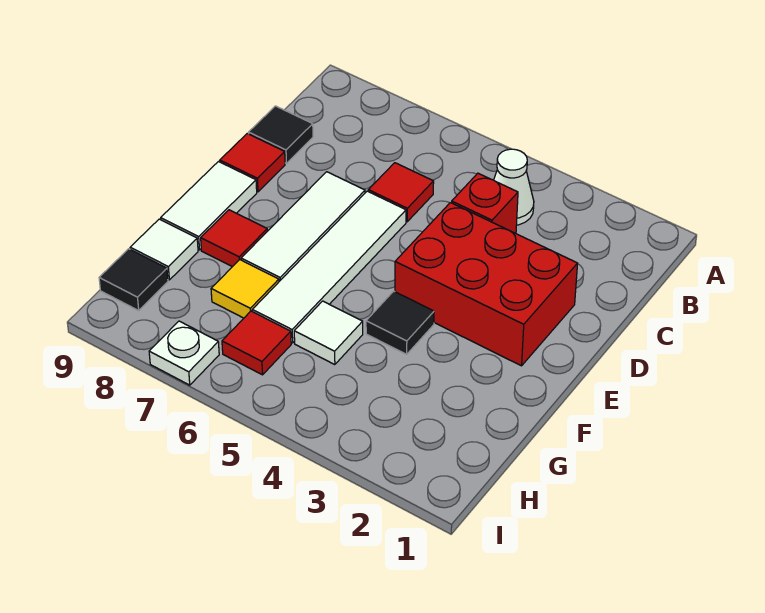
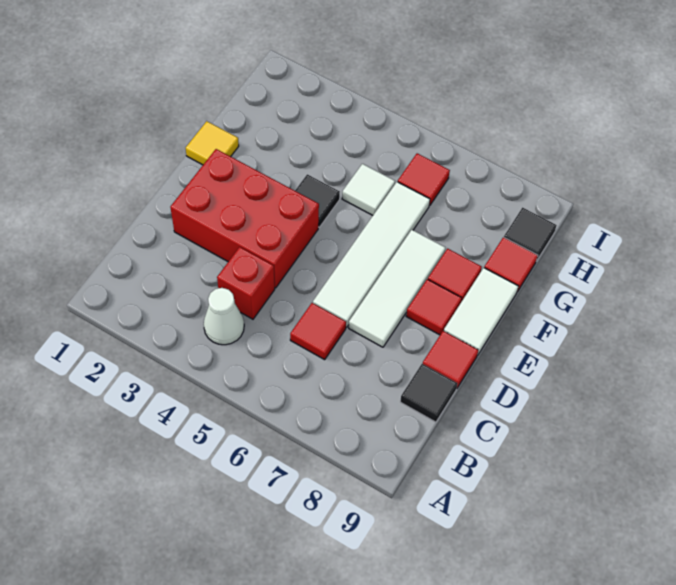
none -> red tile E8 level 1
yellow tile G7 level 1 -> yellow tile F1 level 1
white tile G9 level 1 -> red tile G9 level 1
white plate I7 level 1 -> none

